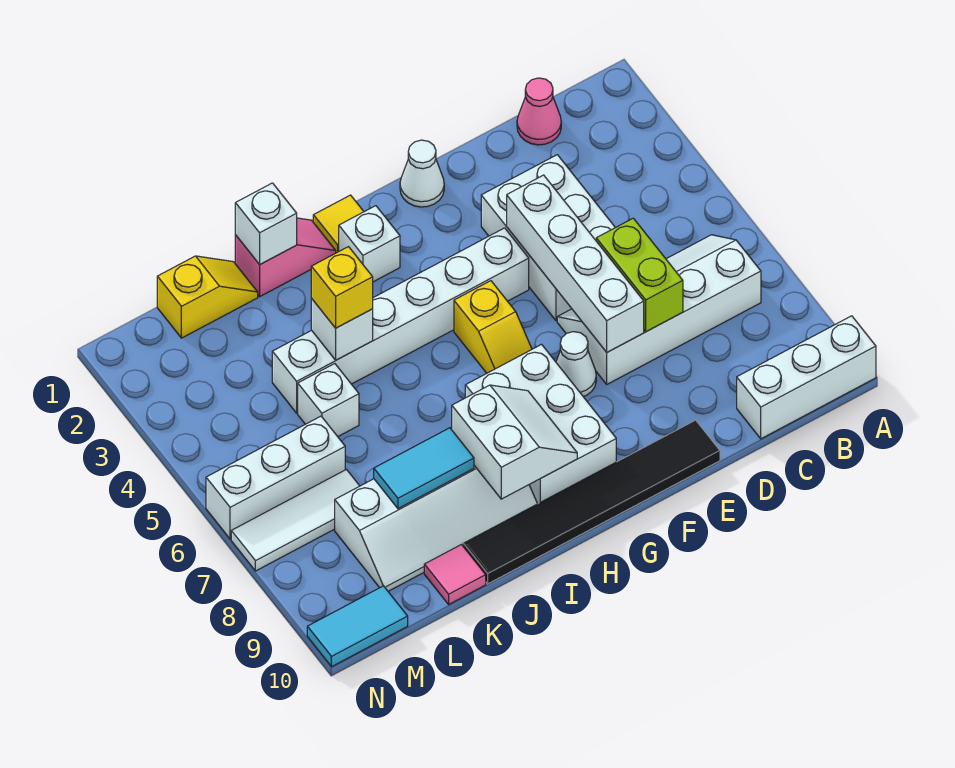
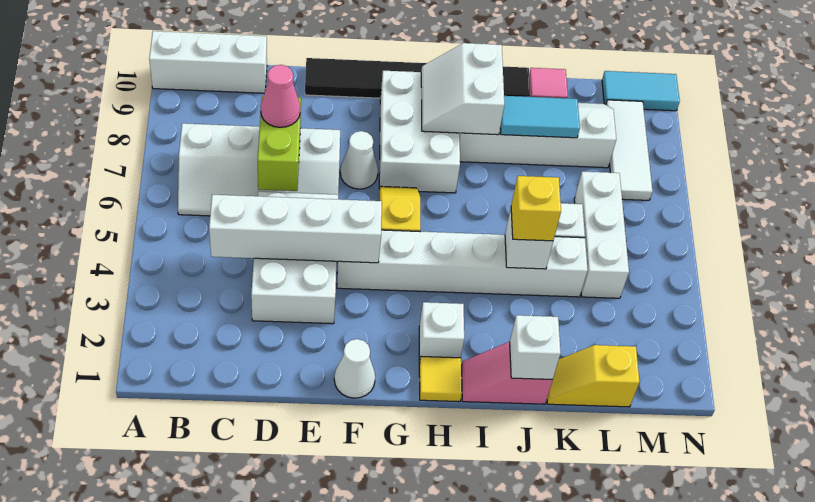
pink cone C1 level 1 -> pink cone D7 level 3
white brick E4:E7 level 2 -> white brick C4:F4 level 2
white brick L6:N6 level 1 -> white brick L4:L6 level 1
white tile L7:N7 level 1 -> white tile M7:M9 level 1

